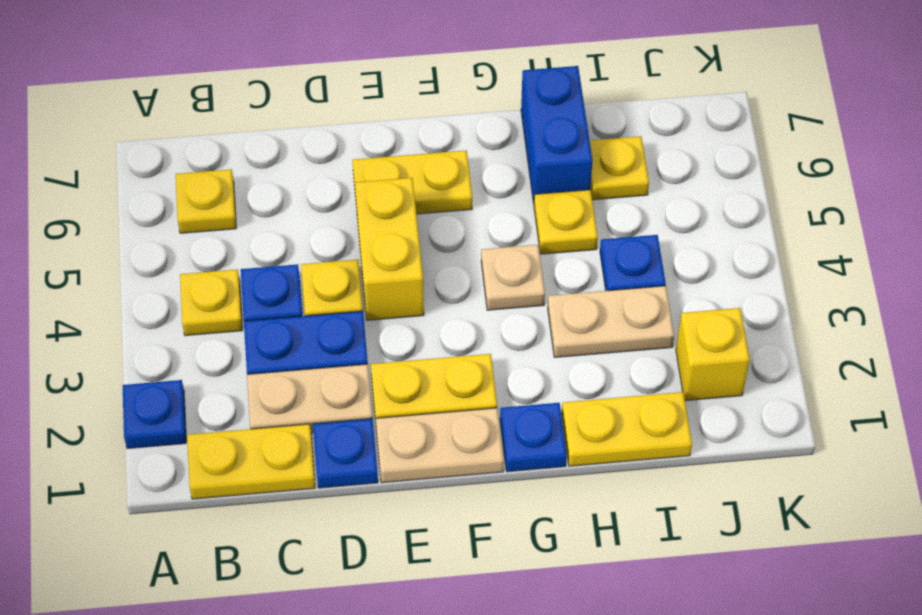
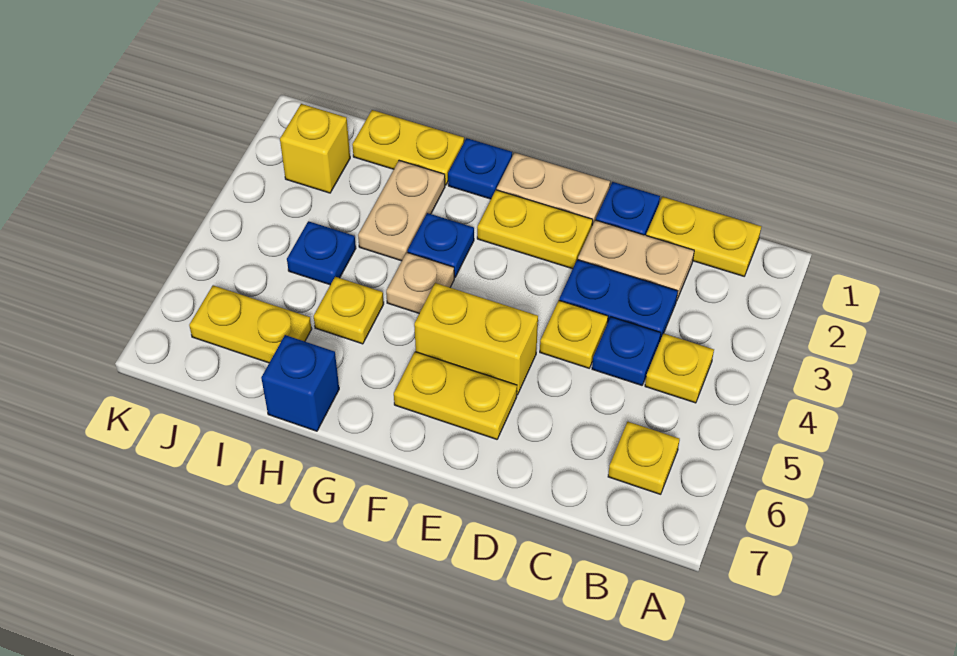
blue plate A2 level 1 -> blue plate G3 level 1
yellow brick E4:E5 level 1 -> yellow brick E5:F5 level 1
tan plate H3:I3 level 1 -> tan plate H2:H3 level 1
blue brick H6:H7 level 1 -> blue brick H7 level 1
yellow plate I6 level 1 -> yellow plate I6:J6 level 1

